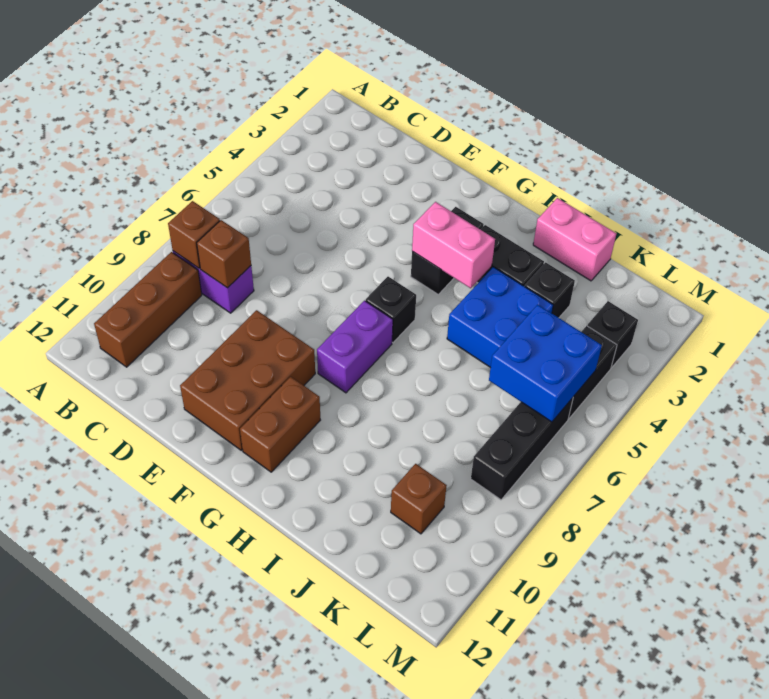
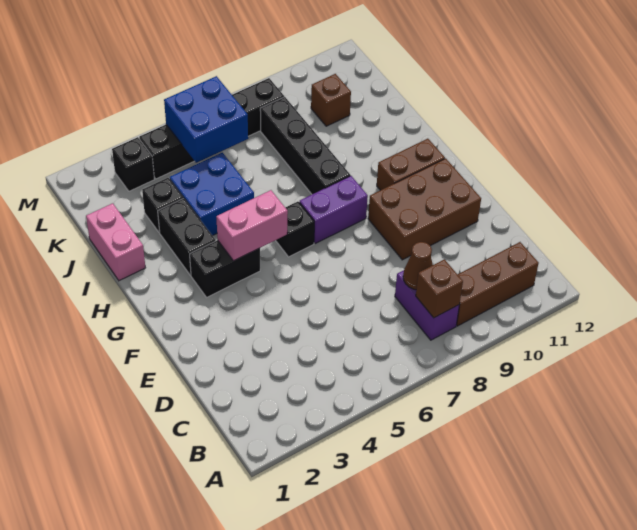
brown brick C8 level 2 -> brown cone C8 level 2
pink brick G4:H4 level 2 -> pink brick G4:G5 level 2
none -> black brick H8:K8 level 1

